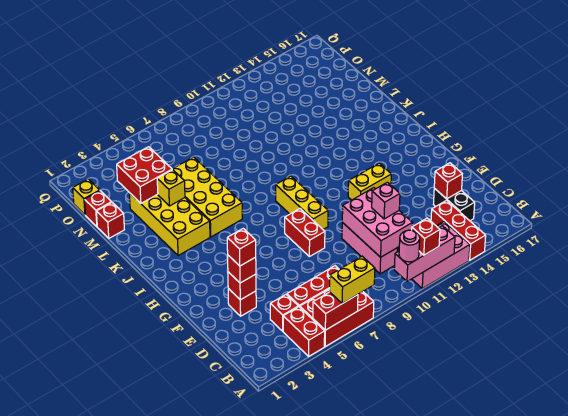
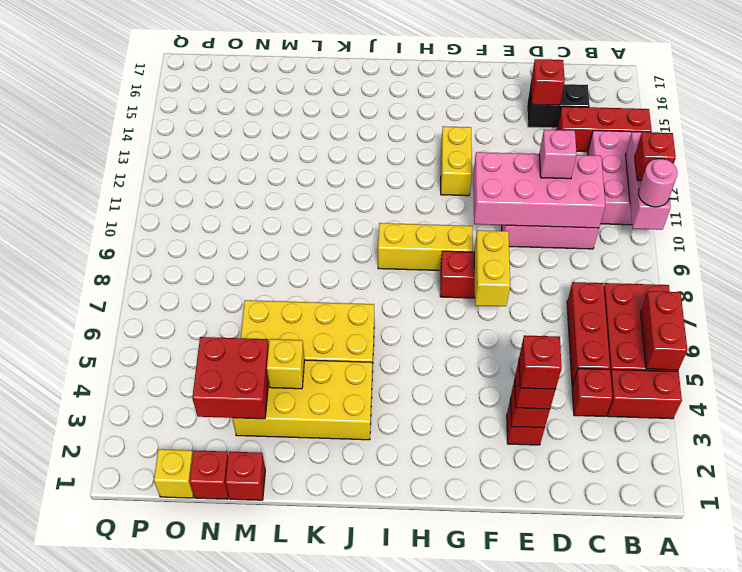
yellow brick A6:A7 level 3 -> yellow brick F7:F8 level 2
pink brick C10:E11 level 2 -> pink brick C10:F11 level 2

